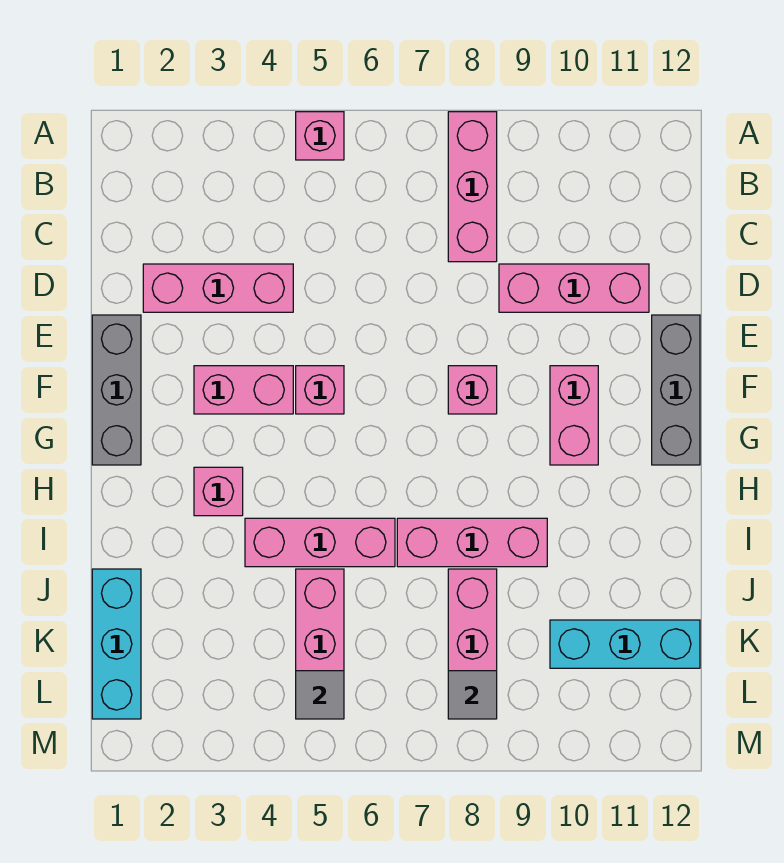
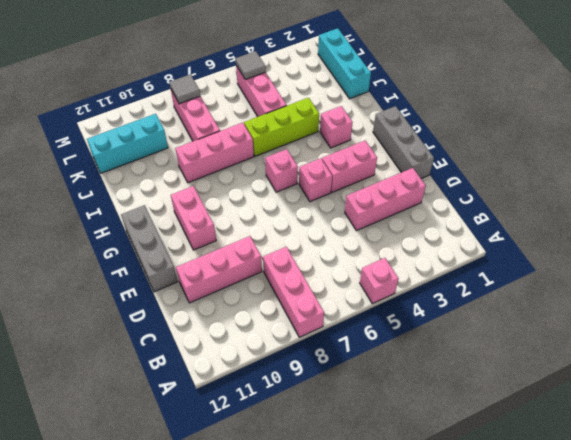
pink brick F8 level 1 -> pink brick G6 level 1
pink brick I4:I6 level 1 -> lime brick I4:I6 level 1

